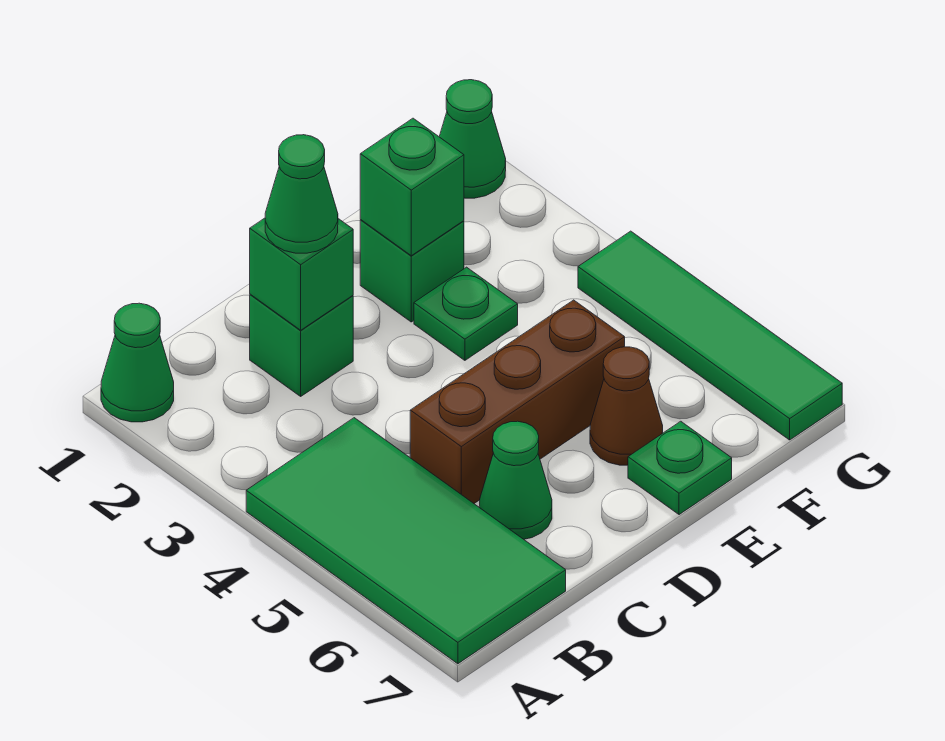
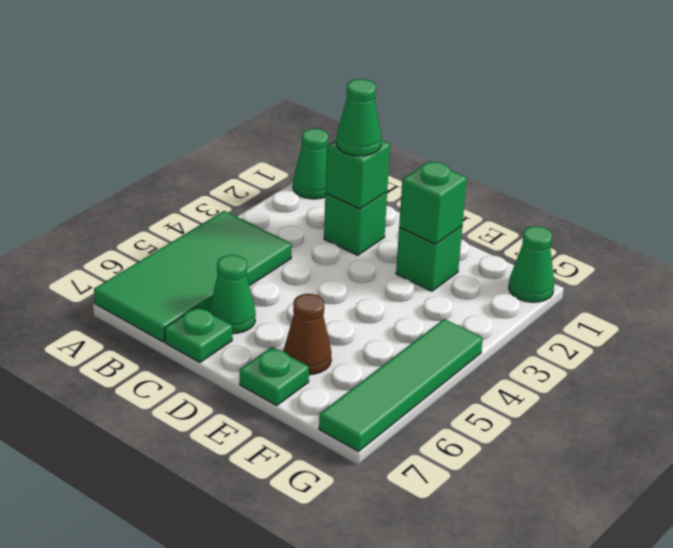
brown brick C5:E5 level 1 -> none
green plate E3 level 1 -> green plate C7 level 1

